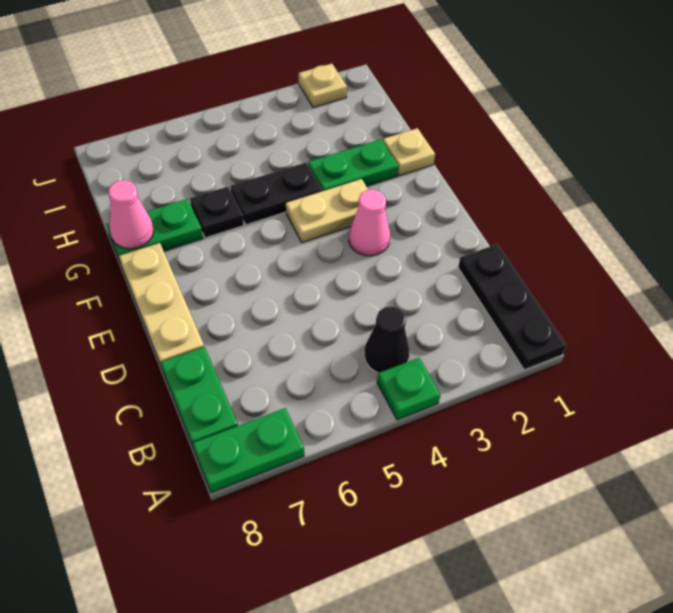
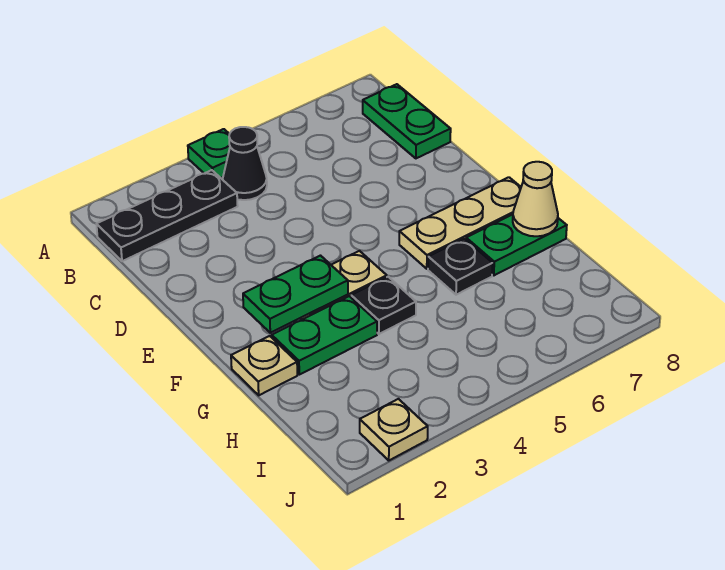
black plate A1:C1 level 1 -> black plate B1:B3 level 1
green plate A7:A8 level 1 -> green plate F2:F3 level 2
tan plate D8:F8 level 1 -> tan plate F6:F8 level 1
pink cone E3 level 1 -> none
black plate G4:G5 level 1 -> black plate G4 level 1
pink cone G8 level 2 -> tan cone G8 level 2

